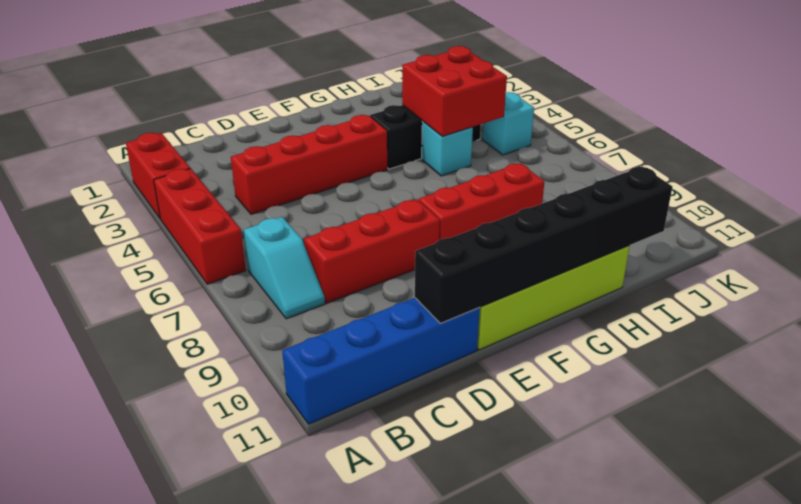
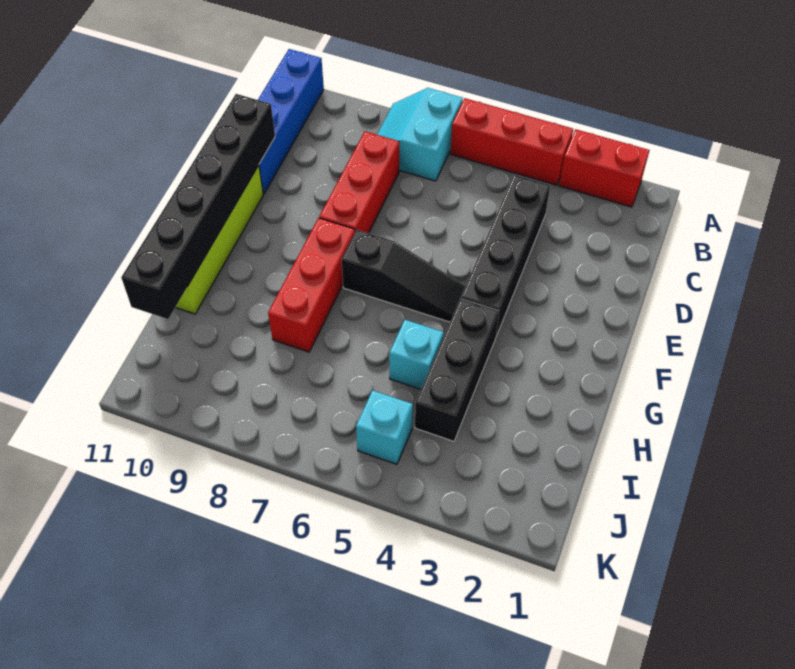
cyan slope B7:B8 level 1 top 7 -> cyan slope A7:B8 level 1 top 7
red brick C4:F4 level 1 -> black brick C4:F4 level 1
none -> black slope F5:F7 level 1 top 7
red brick H4:I5 level 2 -> none

